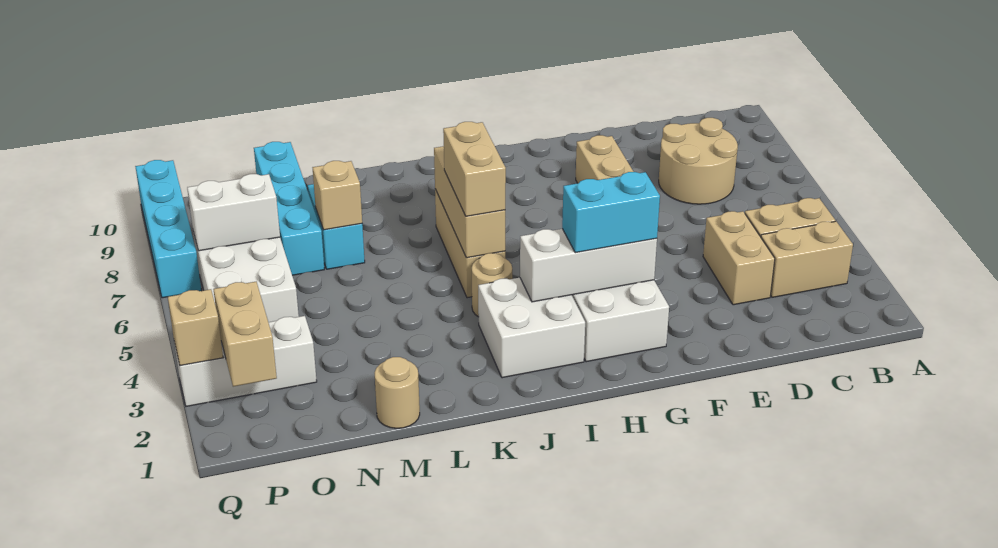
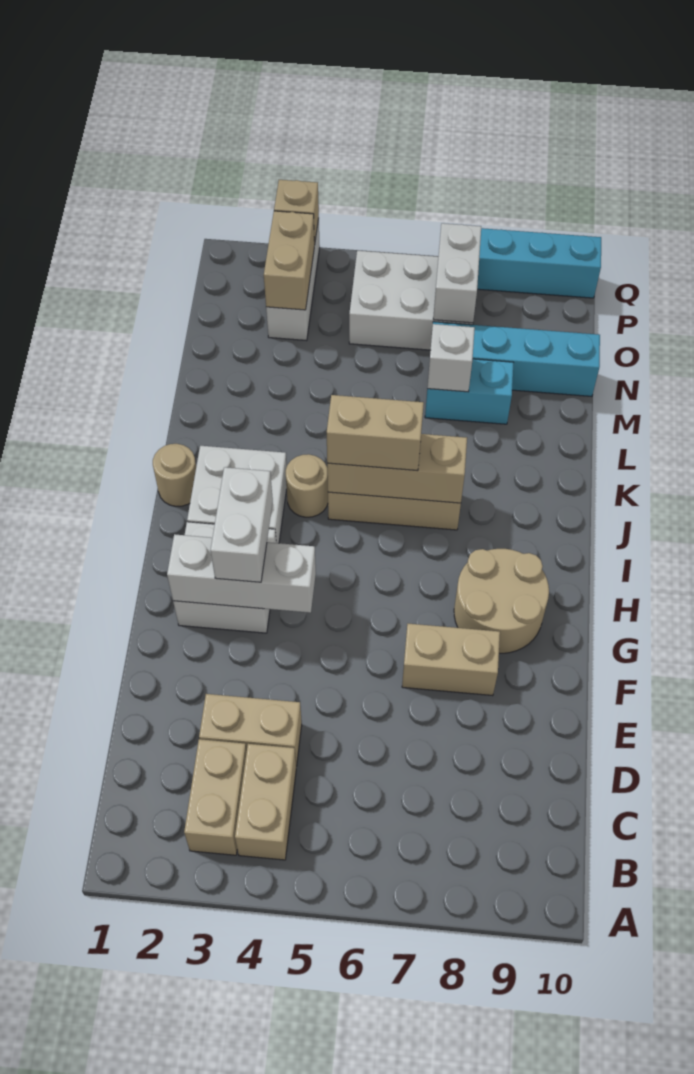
tan round brick C7:D8 level 1 -> tan round brick G8:H9 level 1
white brick G3:I3 level 2 -> white brick G2:G4 level 2
cyan brick G3:H3 level 3 -> white brick G3:H3 level 3
tan round brick M1 level 1 -> tan round brick J1 level 1
tan brick M7 level 2 -> white brick M7 level 2
tan brick P2:P3 level 2 -> tan brick O3:P3 level 2

